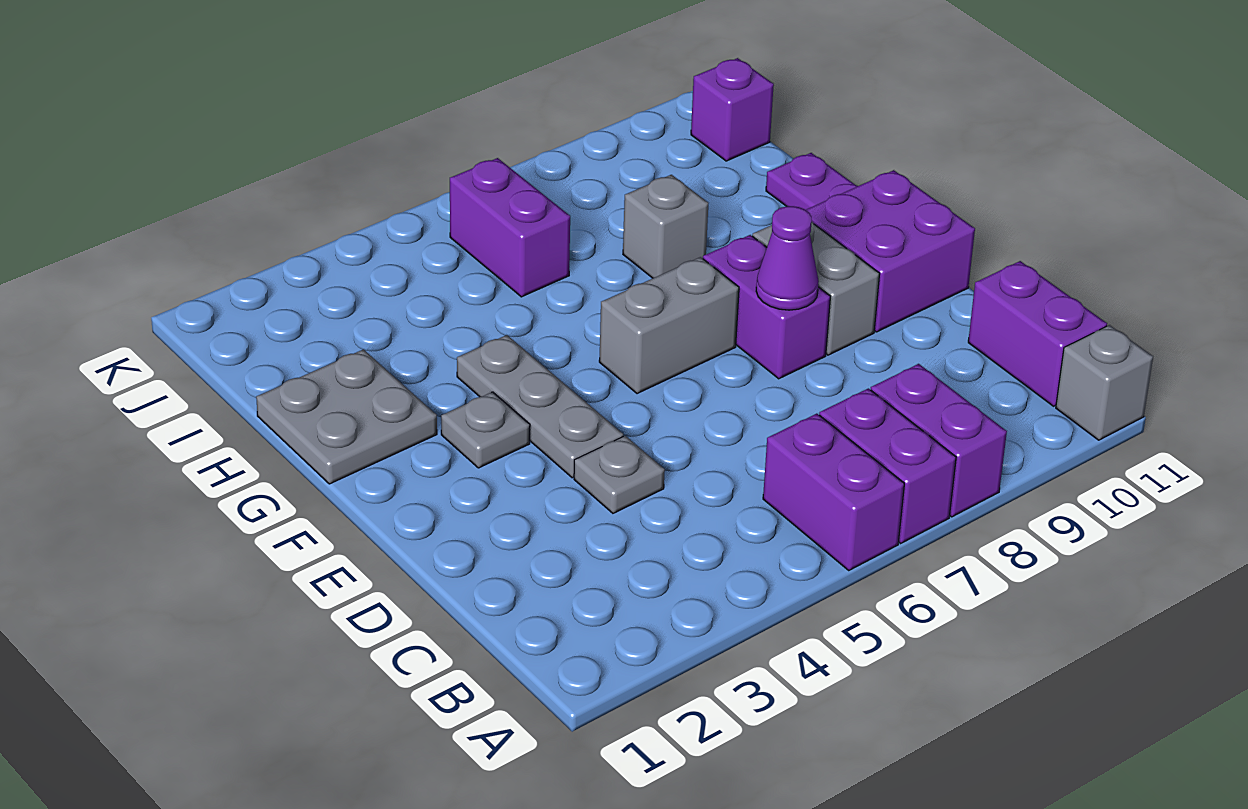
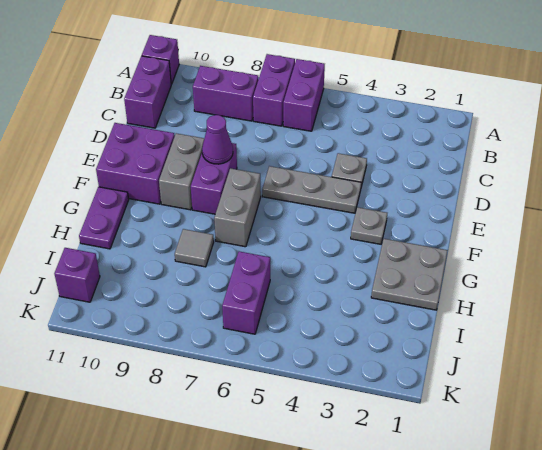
purple brick A8:B8 level 1 -> purple brick B8:B9 level 1
grey brick A11 level 1 -> purple brick A11 level 1
grey plate E4:G4 level 1 -> grey plate E4:E6 level 1
grey brick F6:F7 level 1 -> grey brick F7:G7 level 1
grey brick H8 level 1 -> grey tile H8 level 1

